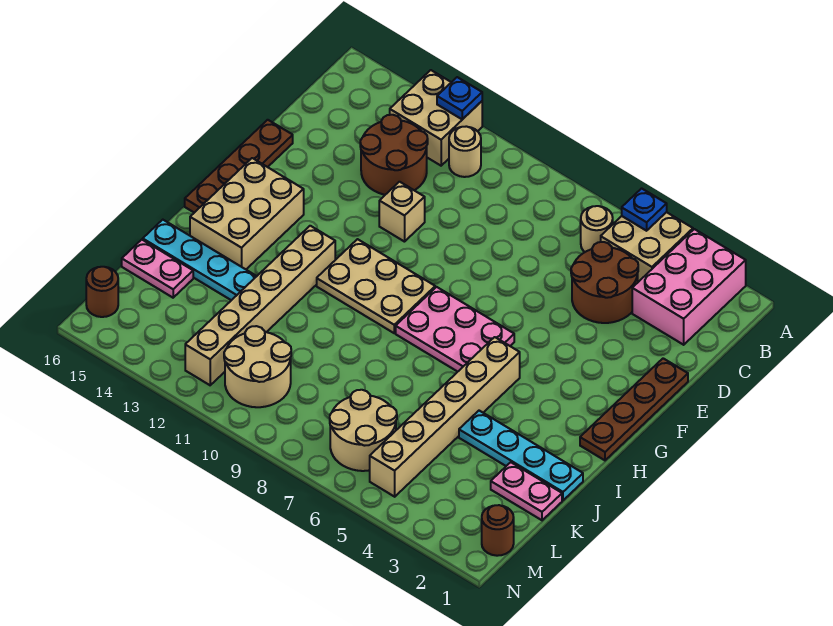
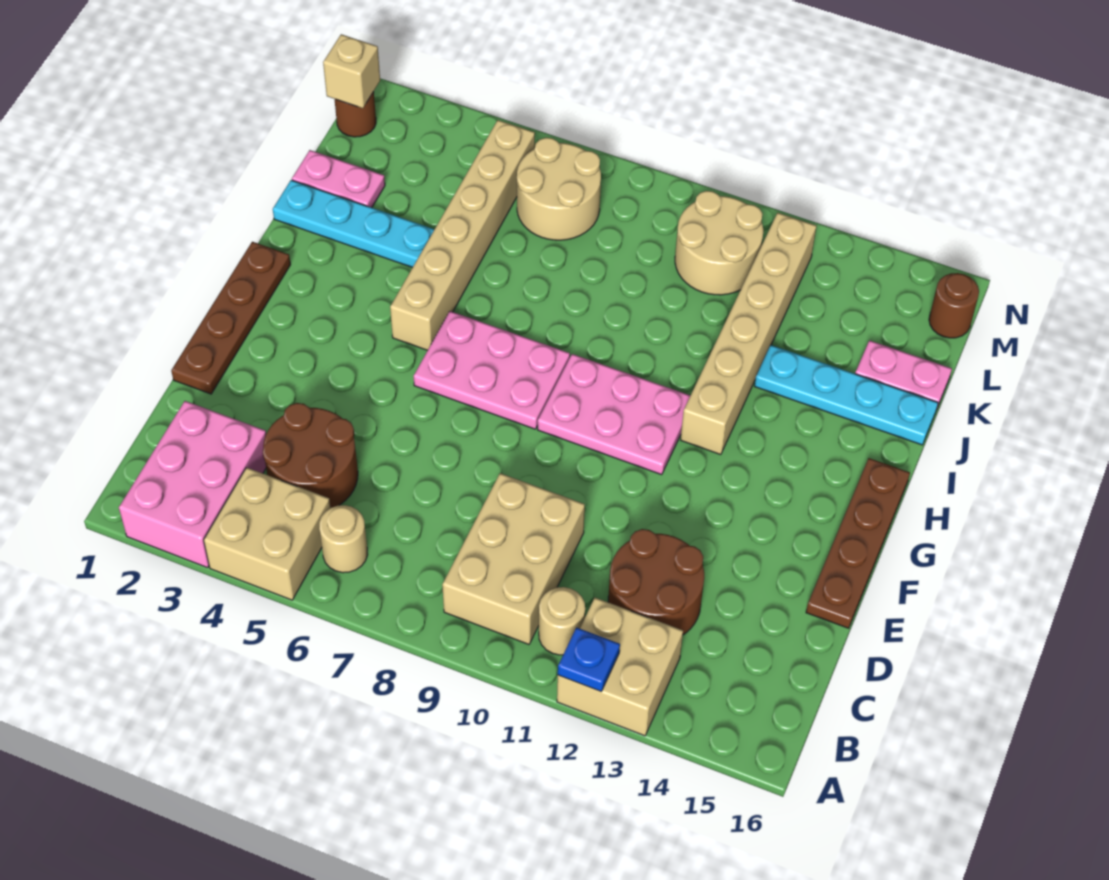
blue plate A5 level 2 -> none
tan brick E11 level 1 -> tan brick M1 level 2
tan plate G9:H11 level 1 -> pink plate G9:H11 level 1
tan brick G14:I15 level 1 -> tan brick B9:D10 level 1

